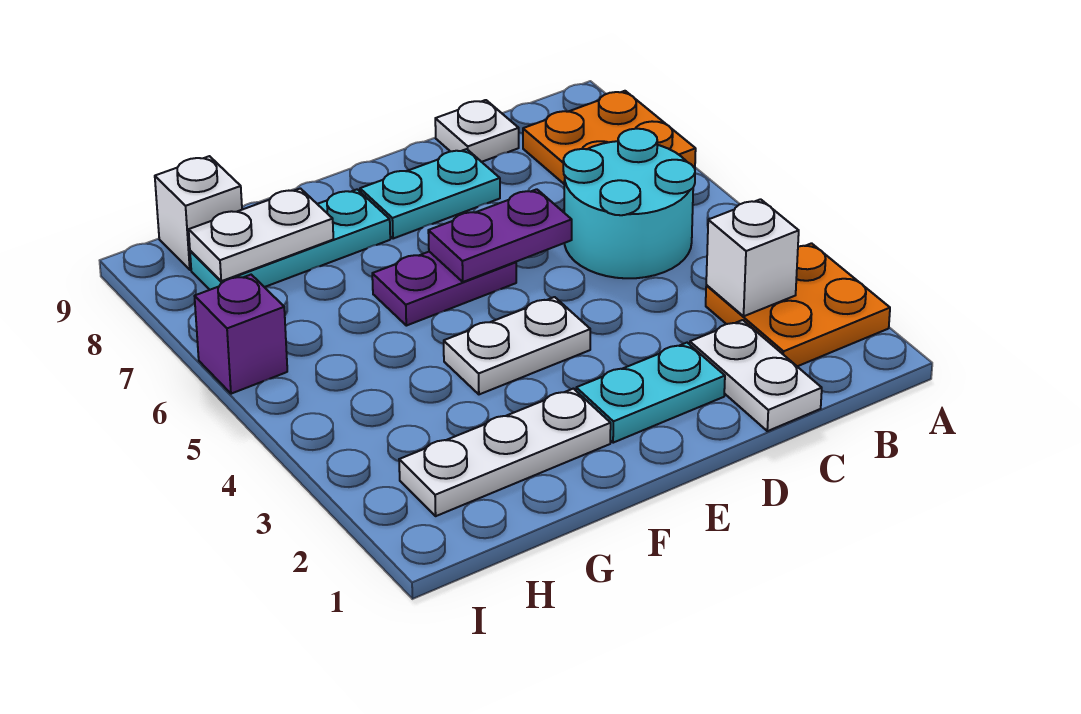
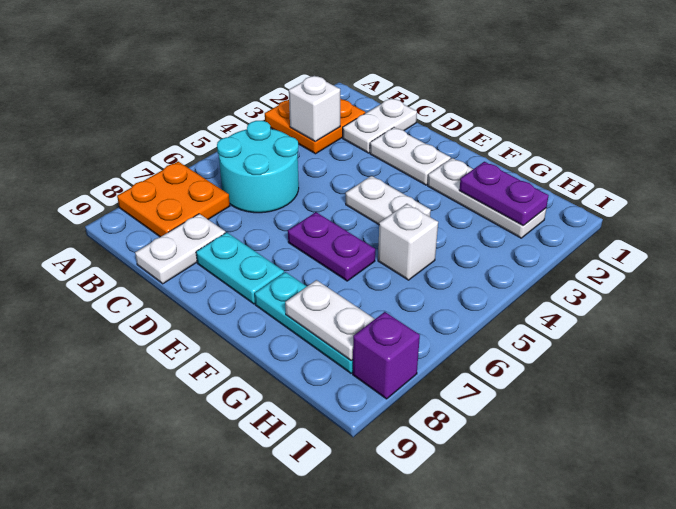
white plate C9 level 1 -> white plate C8:C9 level 1
cyan plate D2:E2 level 1 -> white plate D2:E2 level 1
purple plate D6:E6 level 2 -> purple plate G2:H2 level 2
white brick H9 level 1 -> white brick G5 level 1
purple brick I6 level 1 -> purple brick I8 level 1

